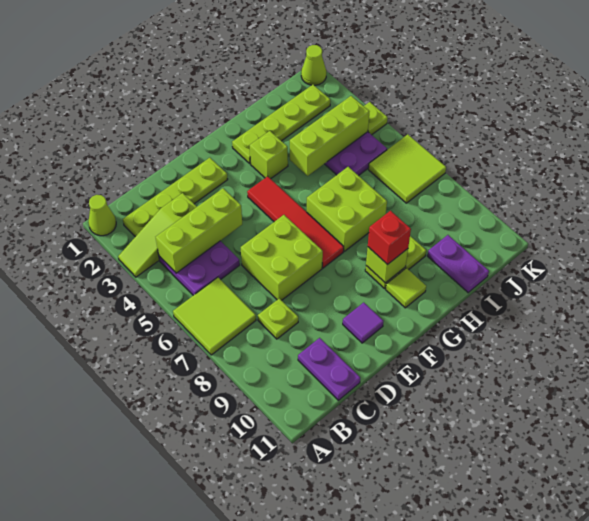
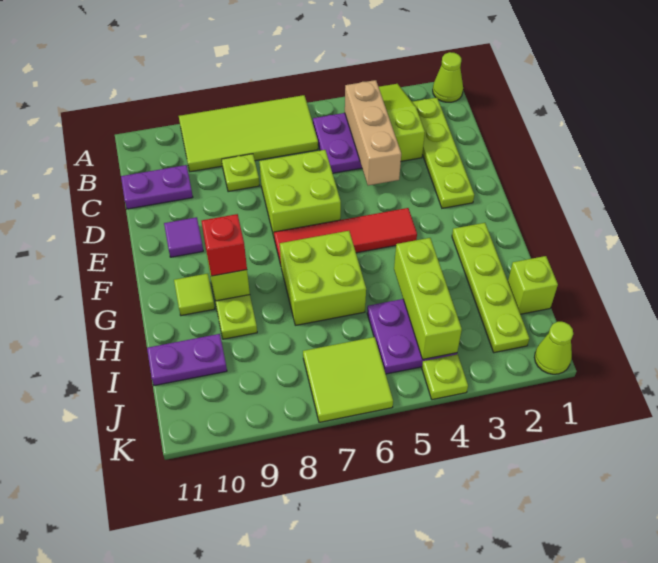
lime tile A6:B7 level 1 -> lime tile A6:B9 level 1
lime brick B4:D4 level 2 -> tan brick B4:D4 level 2
lime brick G3 level 1 -> lime brick I1 level 1

